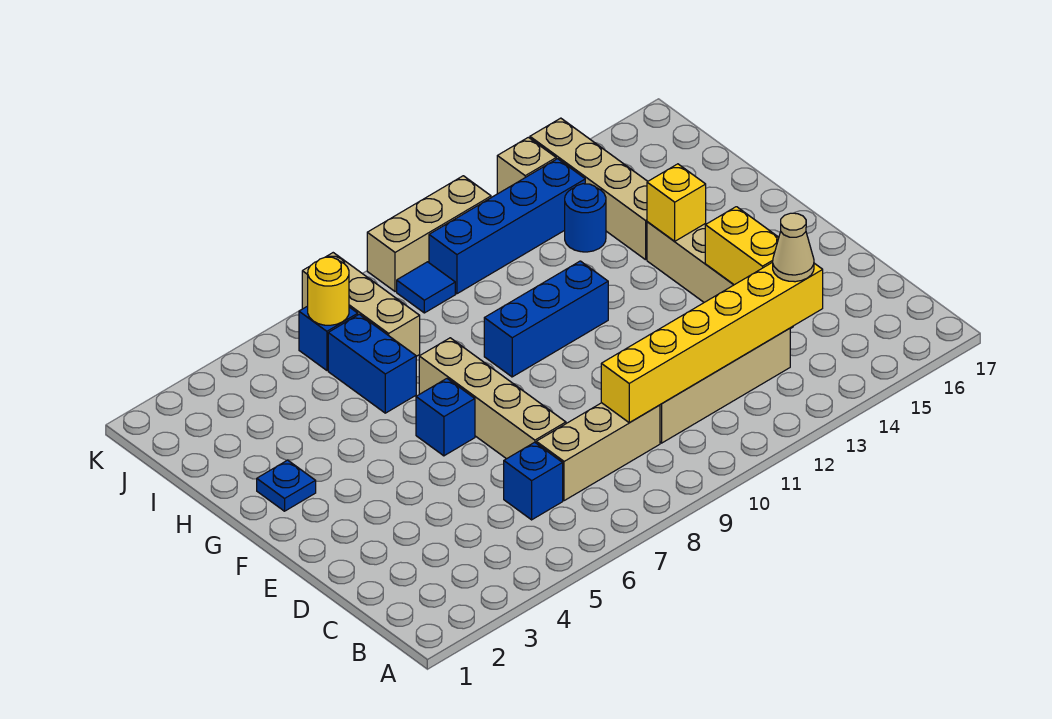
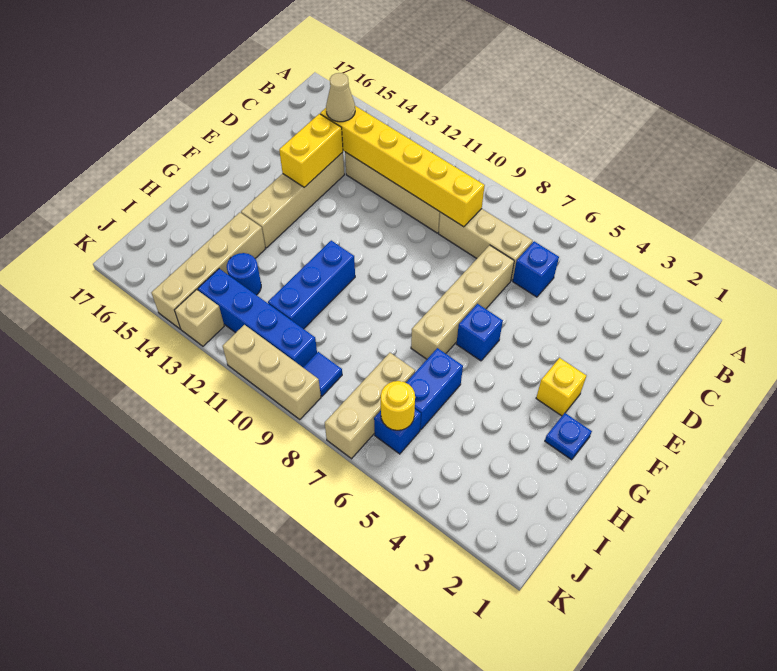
blue brick G9:G11 level 1 -> blue brick G11:I11 level 1
yellow brick G14 level 2 -> yellow brick F3 level 1

